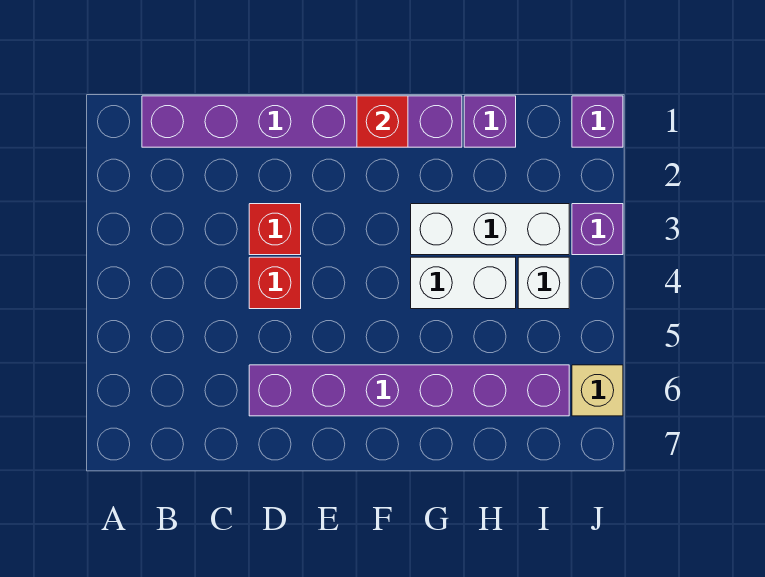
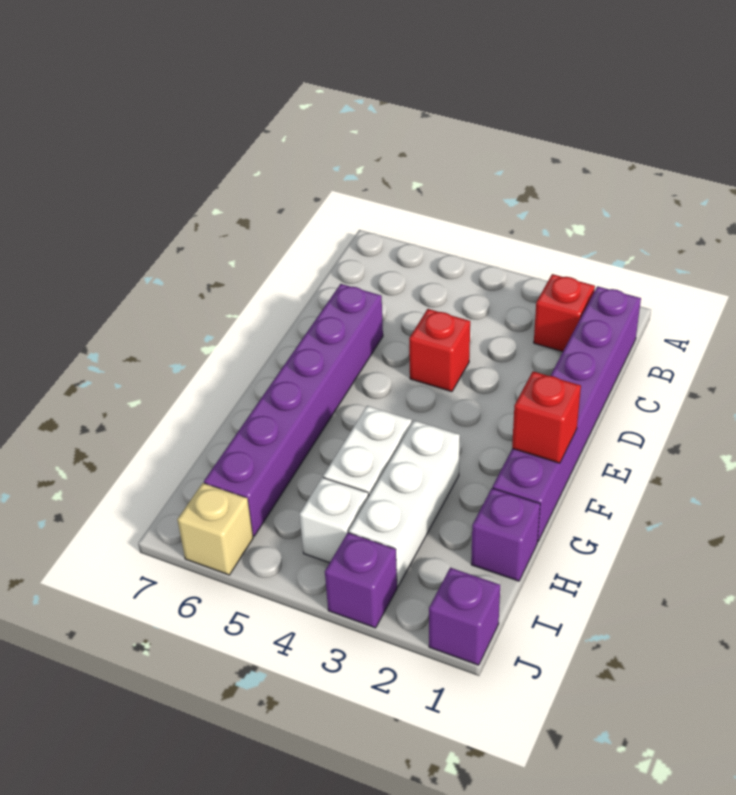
red brick D3 level 1 -> red brick B2 level 1

